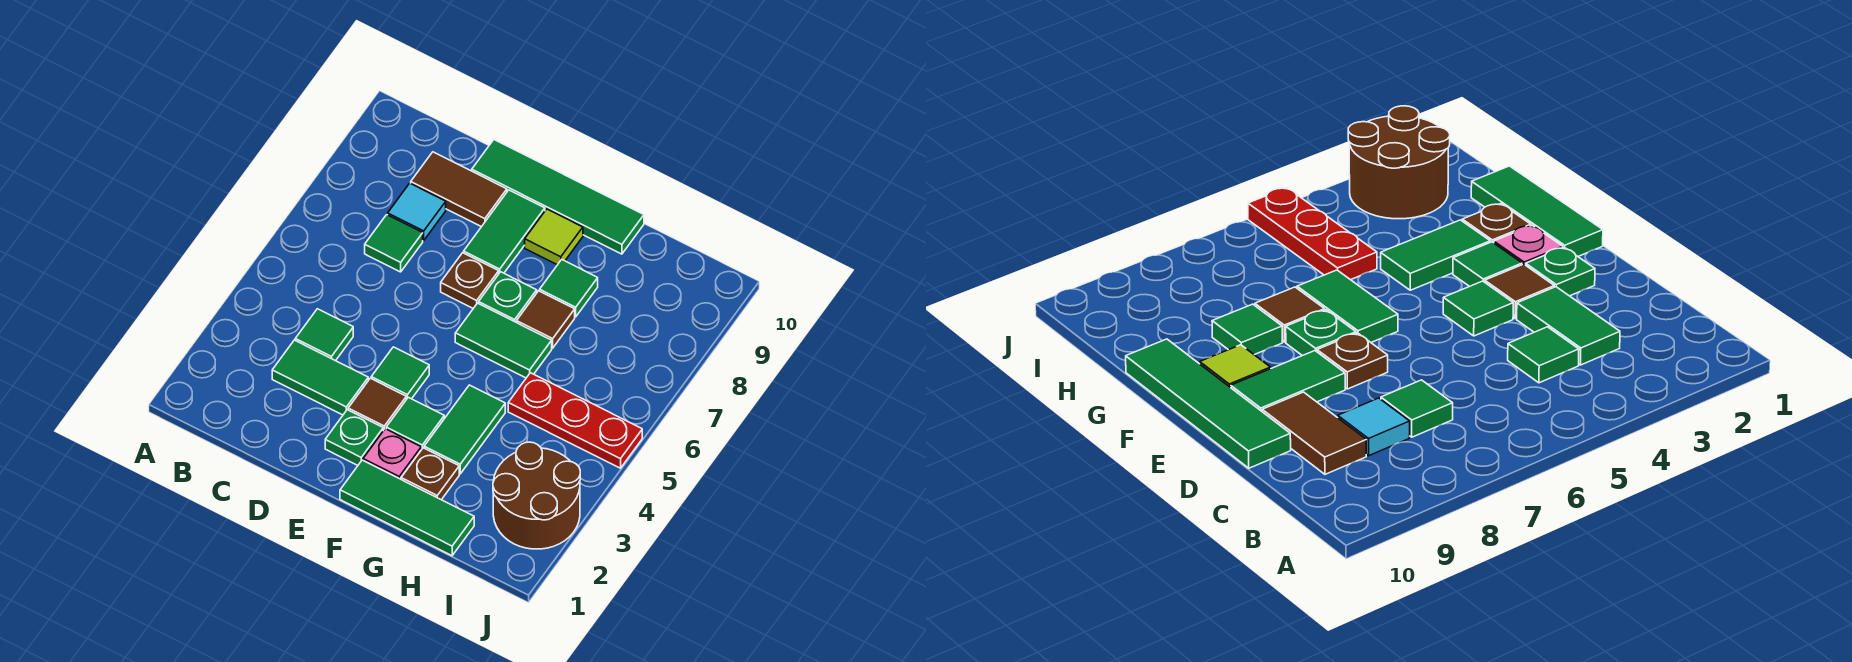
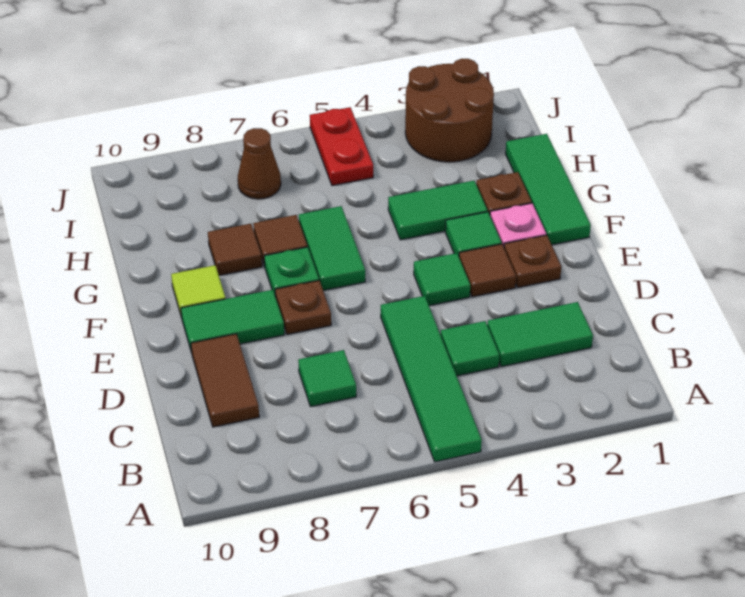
green tile C3:D3 level 1 -> green tile C2:C3 level 1
cyan tile C8 level 1 -> none
green tile D10:G10 level 1 -> green tile A5:D5 level 1
green plate E2 level 1 -> brown plate E2 level 1
green tile G8 level 1 -> brown tile G8 level 1
red plate H5:J5 level 1 -> red plate I5:J5 level 1
none -> brown cone I7 level 1

